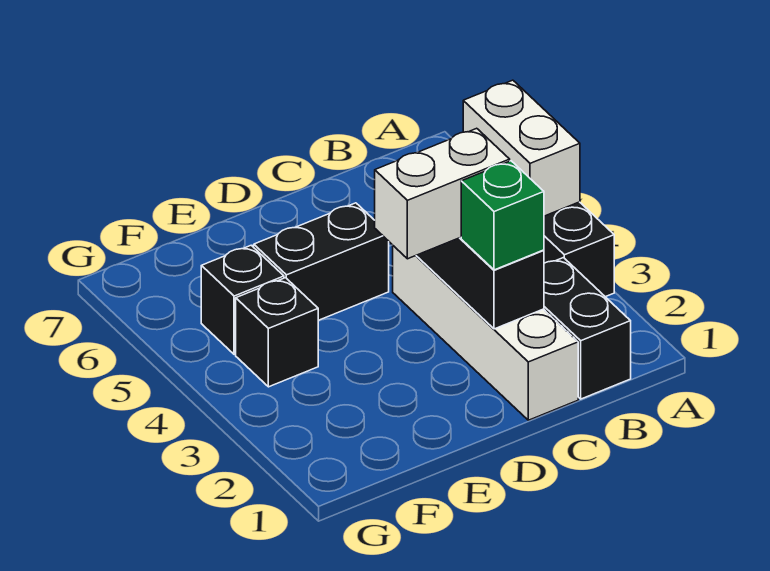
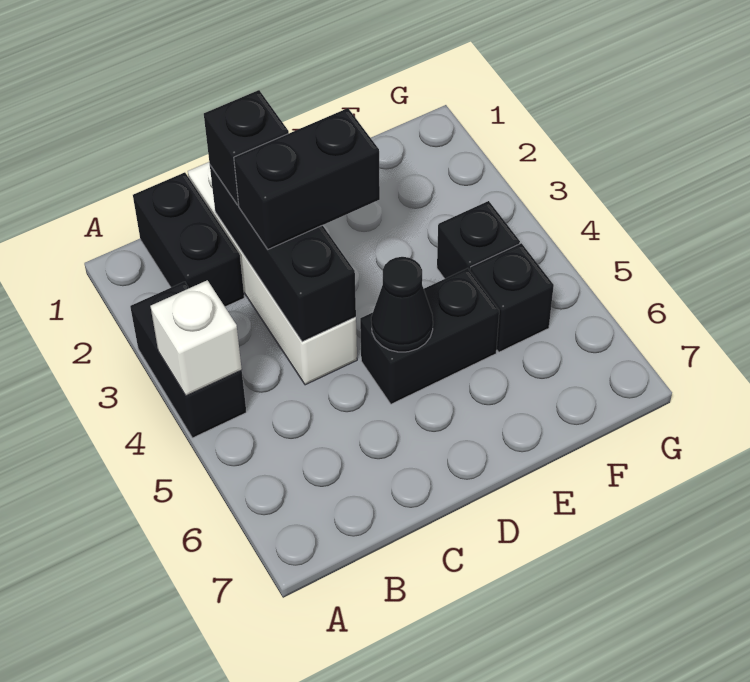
white brick A4:A5 level 2 -> white brick A4 level 2
green brick C2 level 3 -> black brick C2 level 3
white brick C3:D3 level 3 -> black brick C3:D3 level 3
none -> black cone D5 level 2

